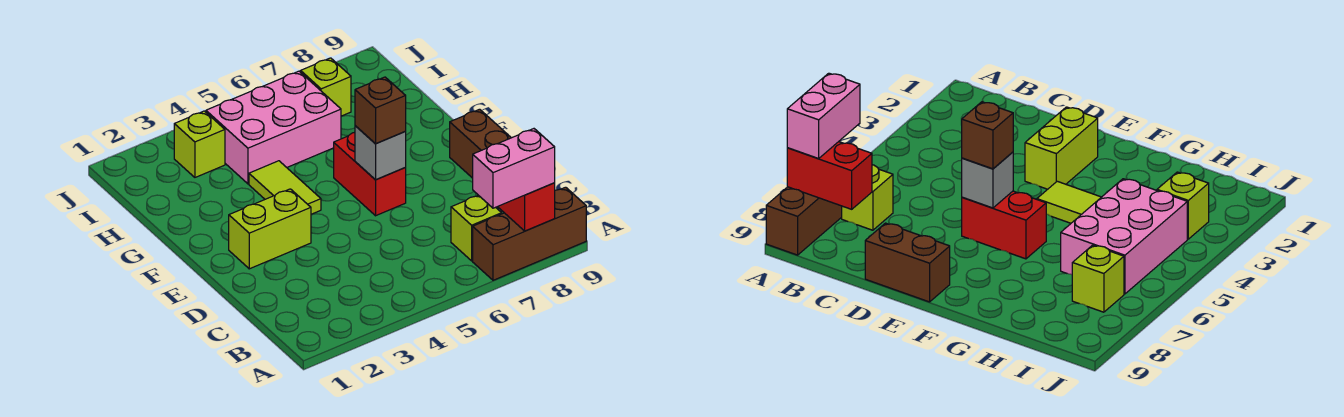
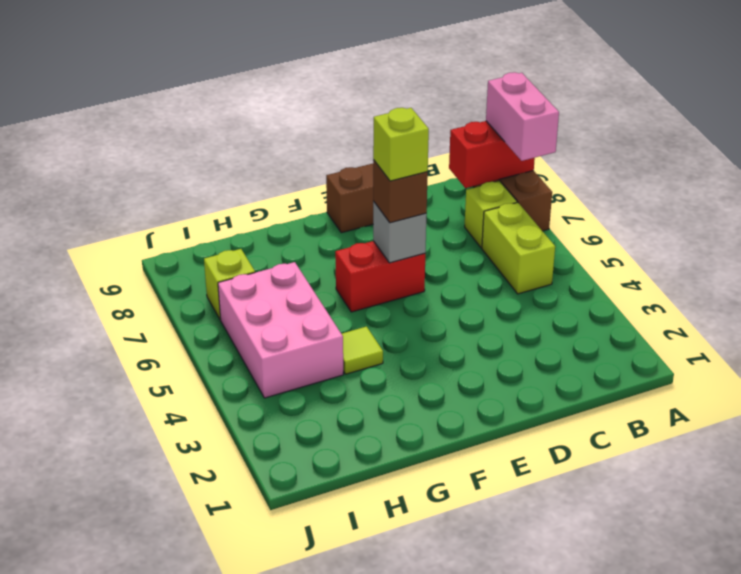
lime brick E2:E3 level 1 -> lime brick B5:B6 level 1
lime tile F4:G4 level 1 -> lime tile G4 level 1
lime brick I3 level 1 -> lime brick E6 level 4

